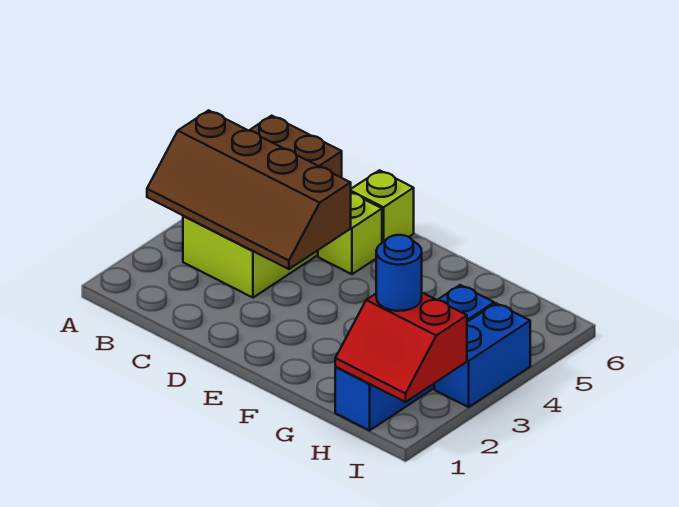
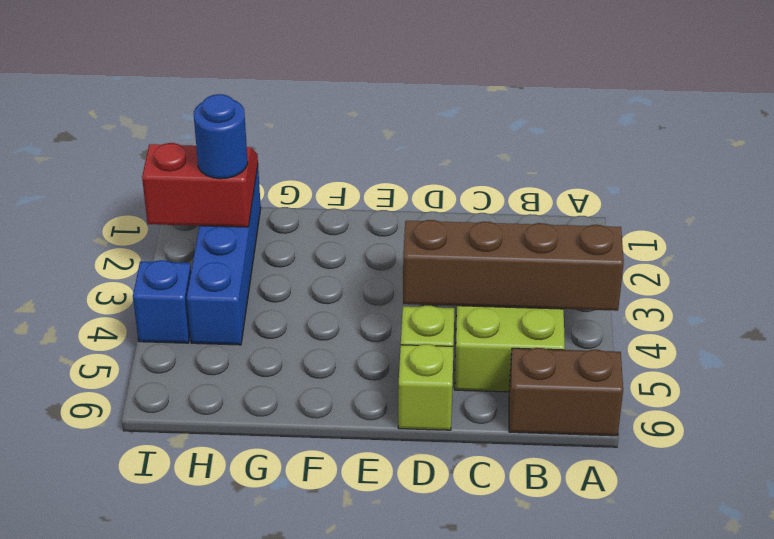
blue brick I3:I4 level 1 -> blue brick I4 level 1

